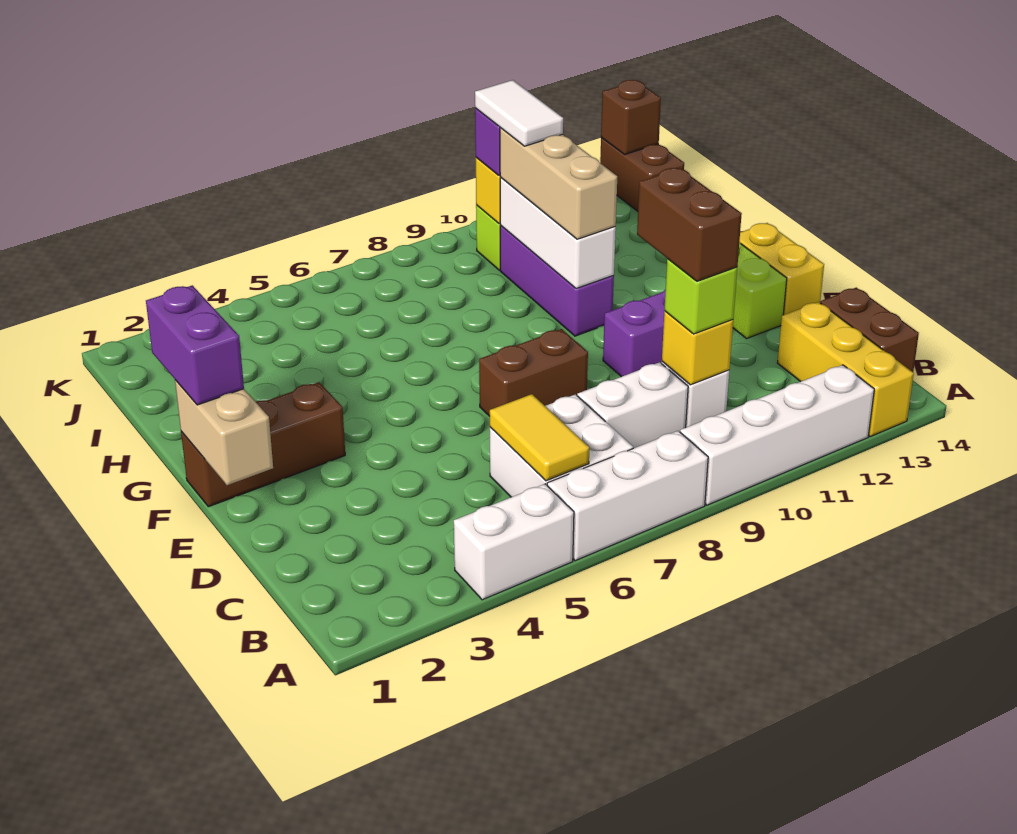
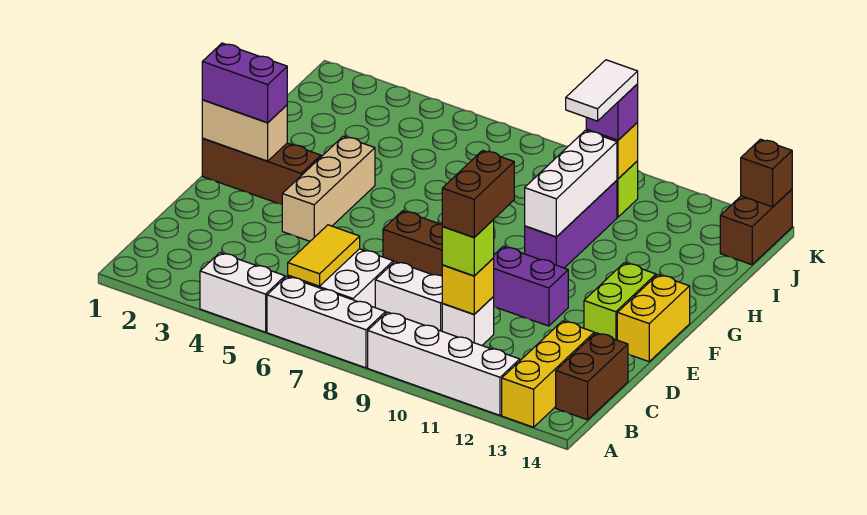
tan brick E1:F1 level 2 -> tan brick F1:F2 level 2
purple brick F1:G1 level 3 -> purple brick F1:F2 level 3
tan brick G10:I10 level 3 -> tan brick E4:G4 level 1

